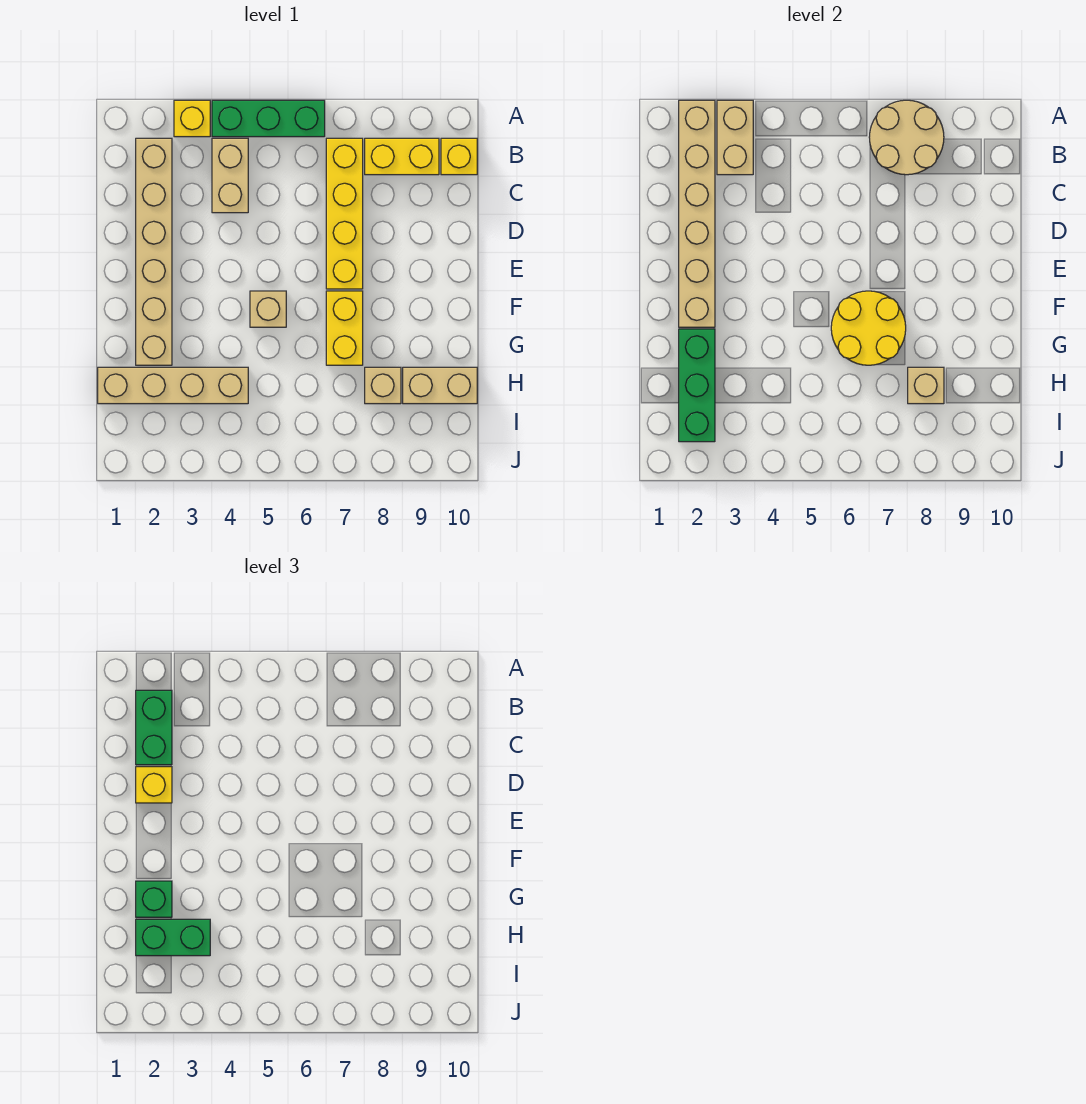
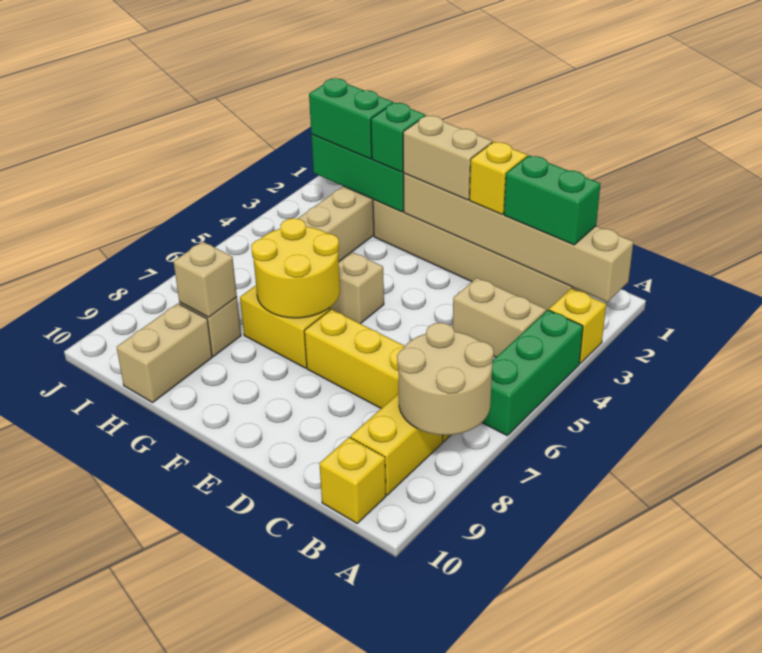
tan brick A3:B3 level 2 -> tan brick E2:F2 level 3
green brick H2:H3 level 3 -> green brick H2:I2 level 3

